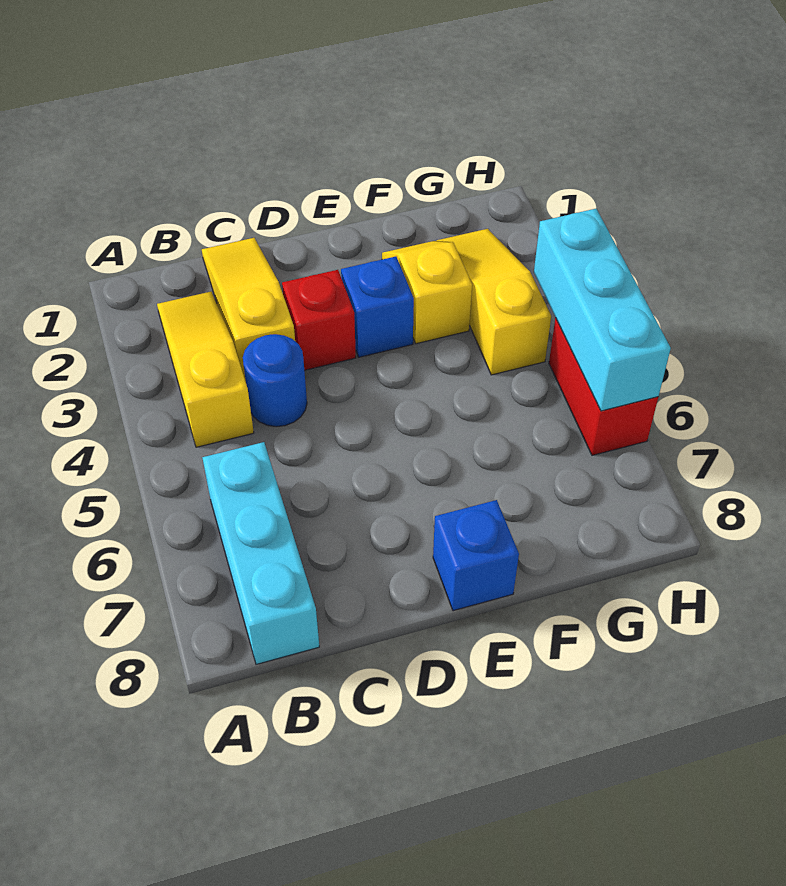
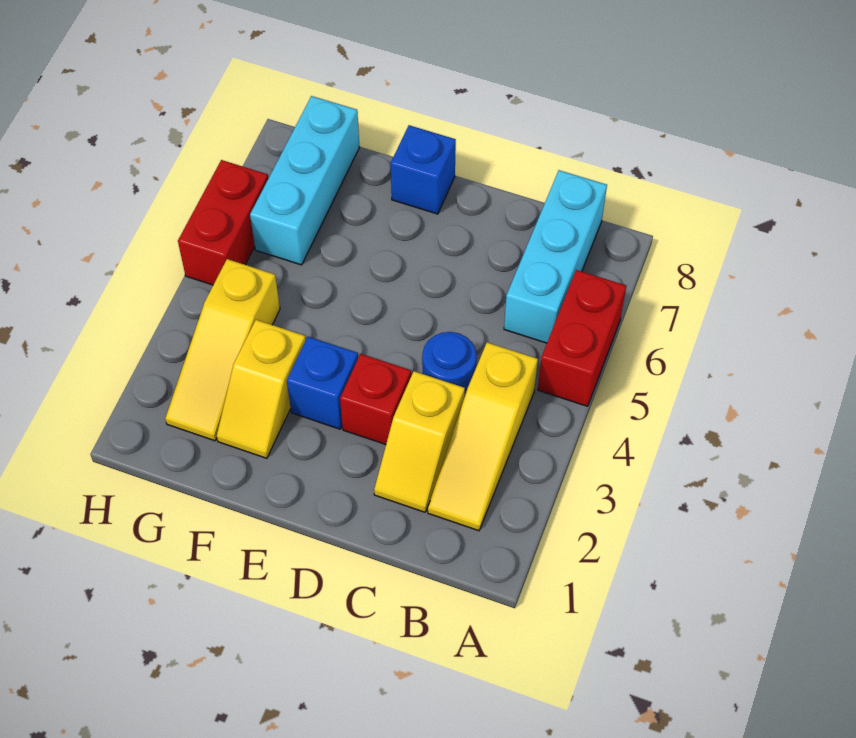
none -> red brick A5:A6 level 1
yellow slope C1:C3 level 1 top 3 -> yellow slope C2:C3 level 1 top 3
cyan brick H4:H6 level 2 -> cyan brick G6:G8 level 1

